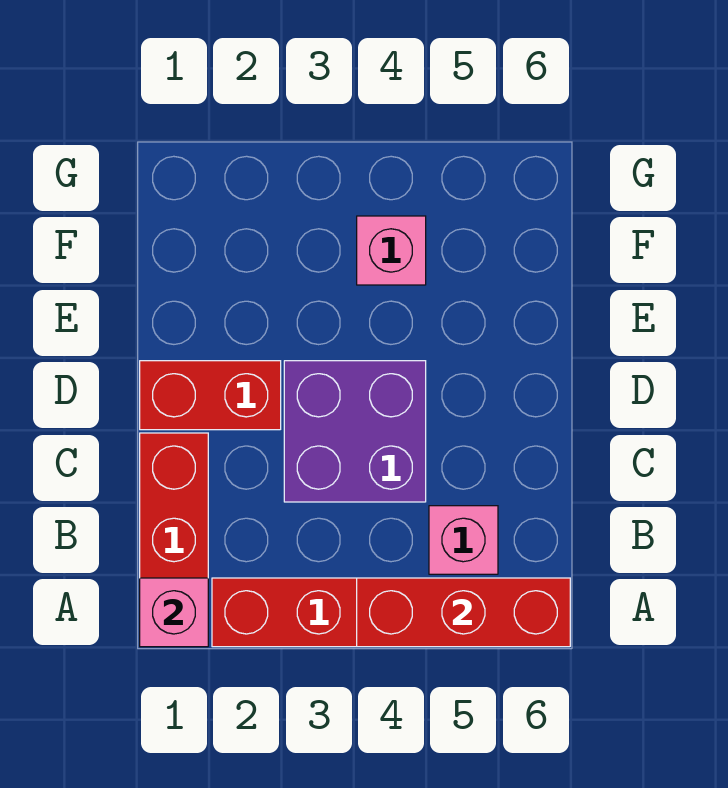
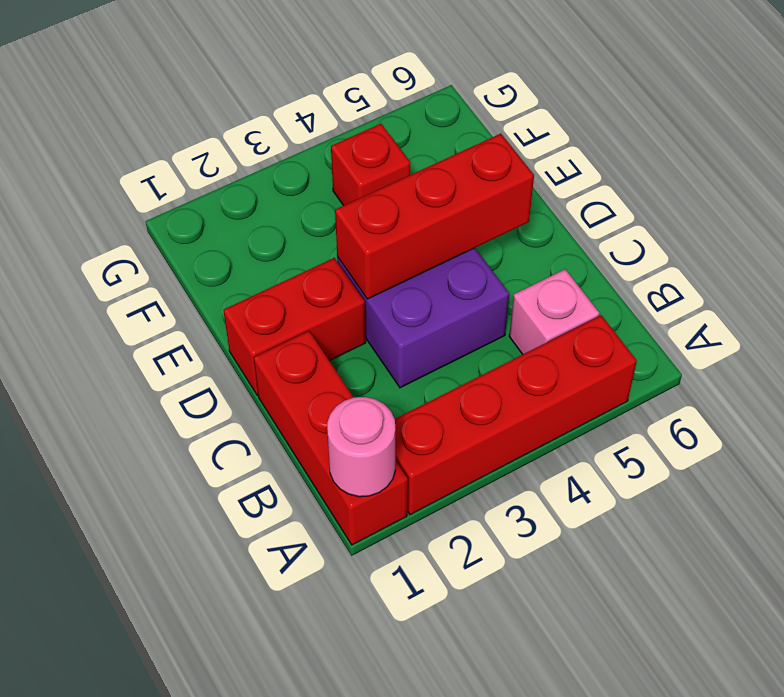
pink brick A1 level 2 -> pink round brick A1 level 2
red brick A4:A6 level 2 -> red brick D3:D5 level 2
pink brick F4 level 1 -> red brick F4 level 1

